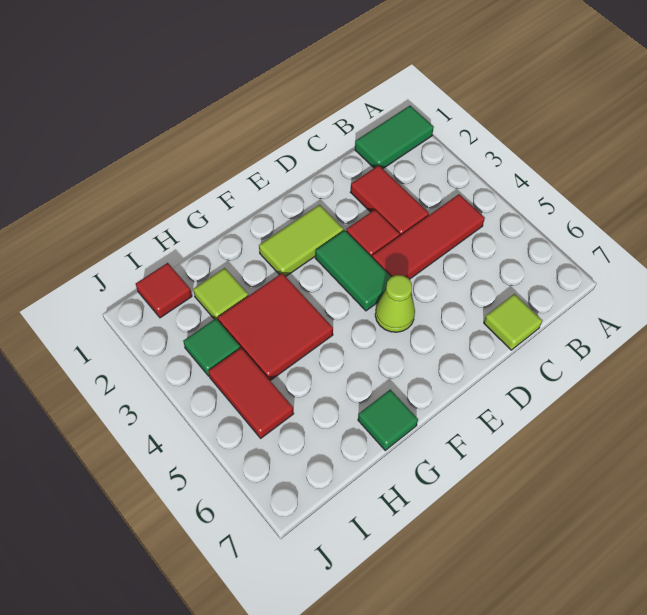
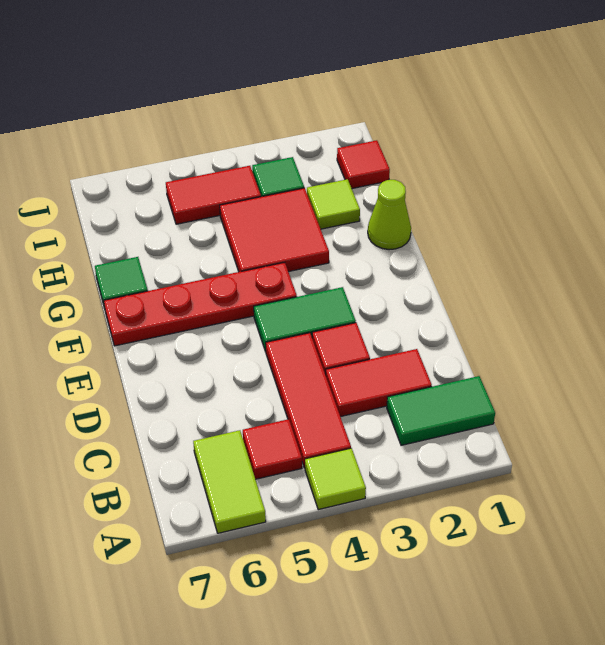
green tile A1:B1 level 1 -> green tile B1:B2 level 1
none -> red tile B5 level 1
lime tile C7 level 1 -> lime tile A4 level 1
lime tile E2:F2 level 1 -> lime tile A6:B6 level 1
lime cone E5 level 1 -> lime cone G1 level 1
none -> red plate F4:F7 level 1

